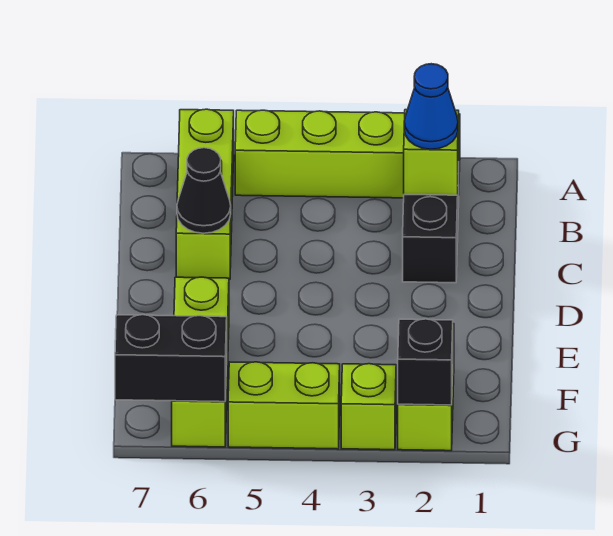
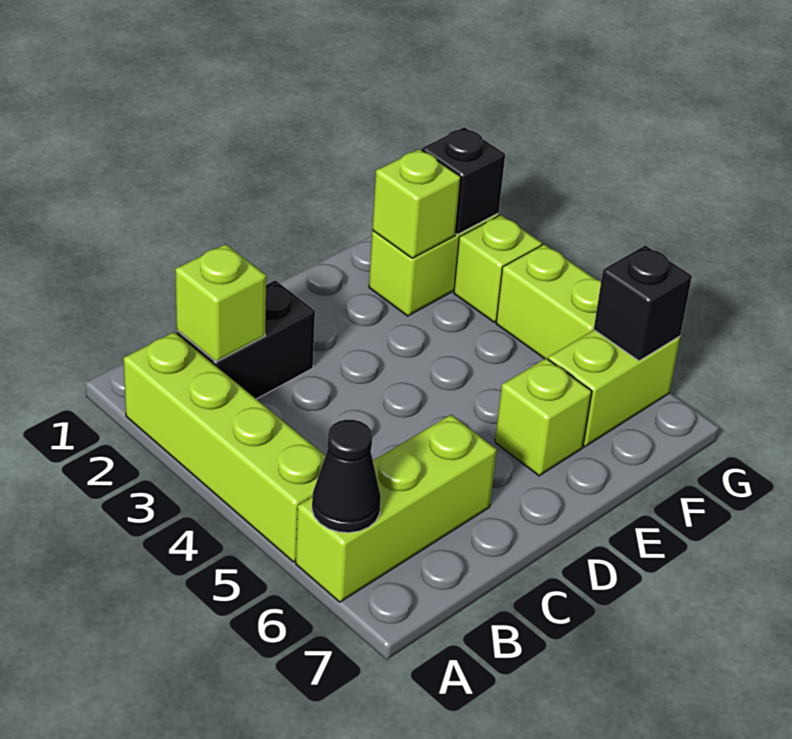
blue cone B2 level 3 -> none
black cone C6 level 2 -> black cone A6 level 2
none -> lime brick F2 level 2
black brick G6:G7 level 2 -> black brick G6 level 2

